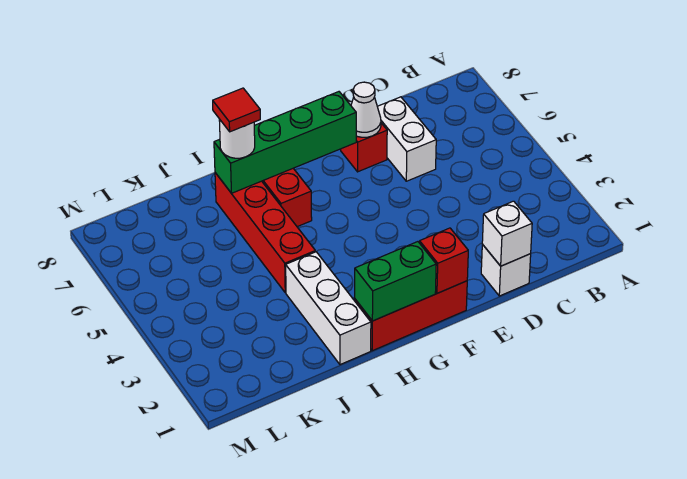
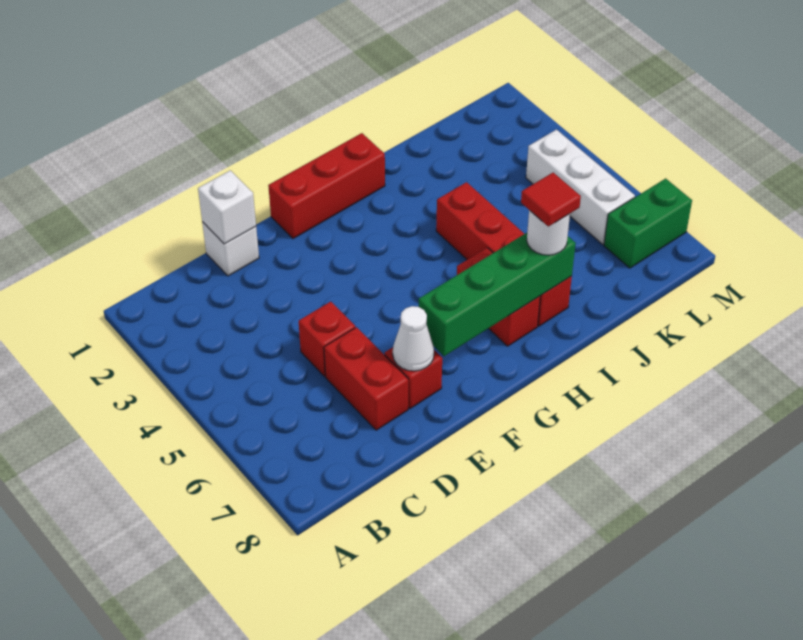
white brick D6:D7 level 1 -> red brick D6:D7 level 1
red brick F1 level 2 -> red brick D5 level 1
green brick G1:H1 level 2 -> green brick L7:M7 level 1
white brick I1:I3 level 1 -> white brick L4:L6 level 1

